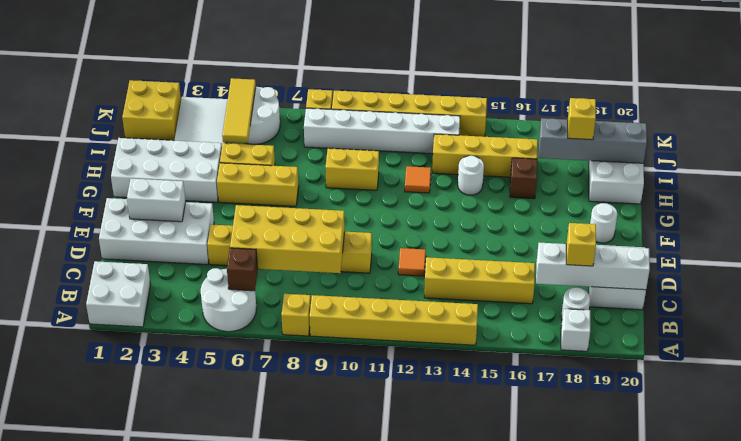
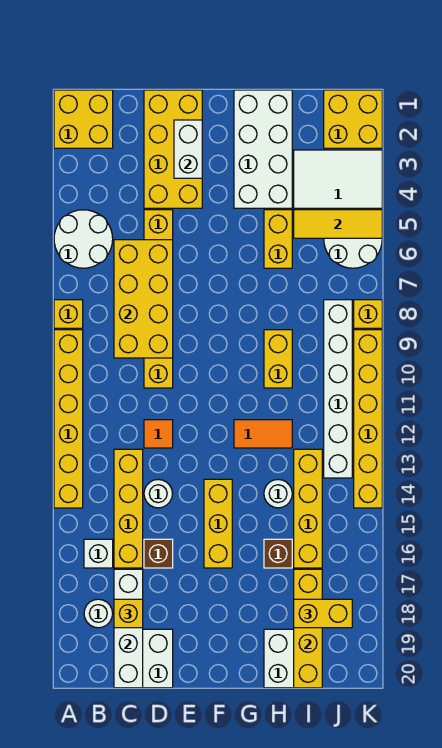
white brick A1:B2 level 1 -> yellow brick A1:B2 level 1
white brick A18 level 1 -> white brick B16 level 1
brown brick B6 level 2 -> brown brick D16 level 1
white brick D1:E4 level 1 -> yellow brick D1:E4 level 1
white round brick F19 level 1 -> white round brick D14 level 1
yellow brick G5:G7 level 1 -> yellow brick F14:F16 level 1
orange tile H12 level 1 -> orange tile G12:H12 level 1
grey brick I17:I20 level 2 -> yellow brick I17:I20 level 2
yellow brick I18 level 3 -> yellow brick I18:J18 level 3

